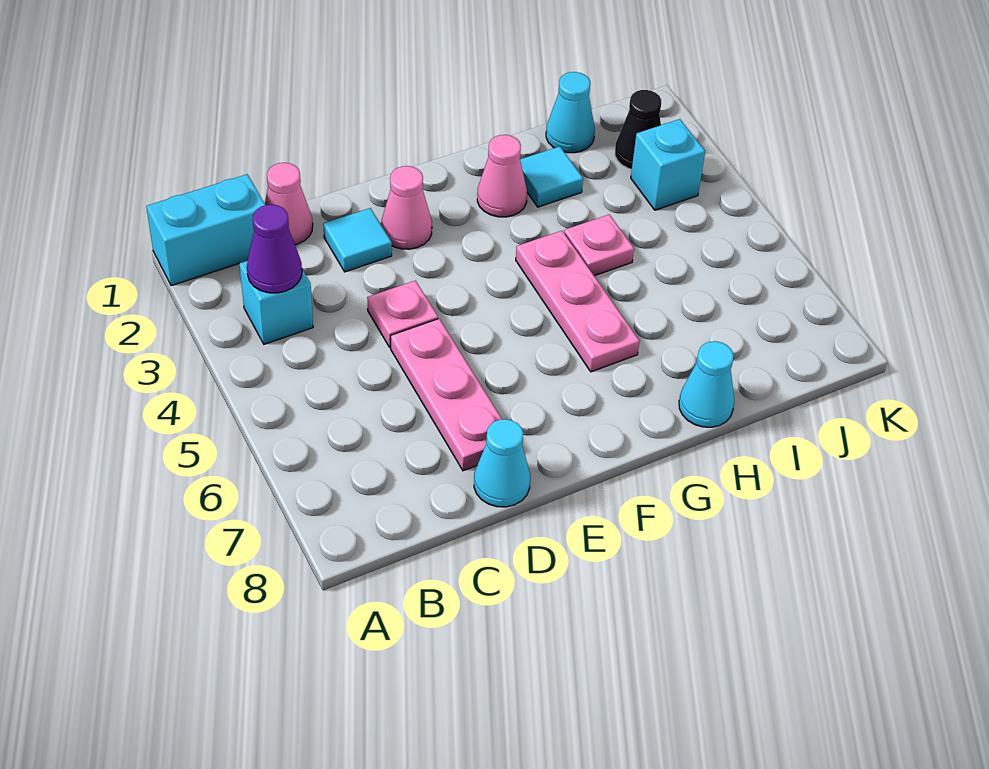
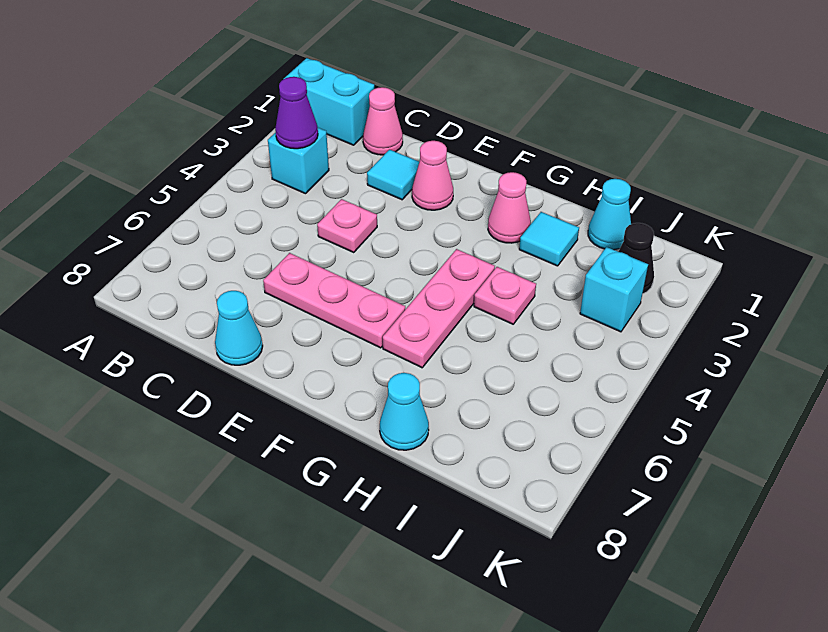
pink plate D5:D7 level 1 -> pink plate D6:F6 level 1

